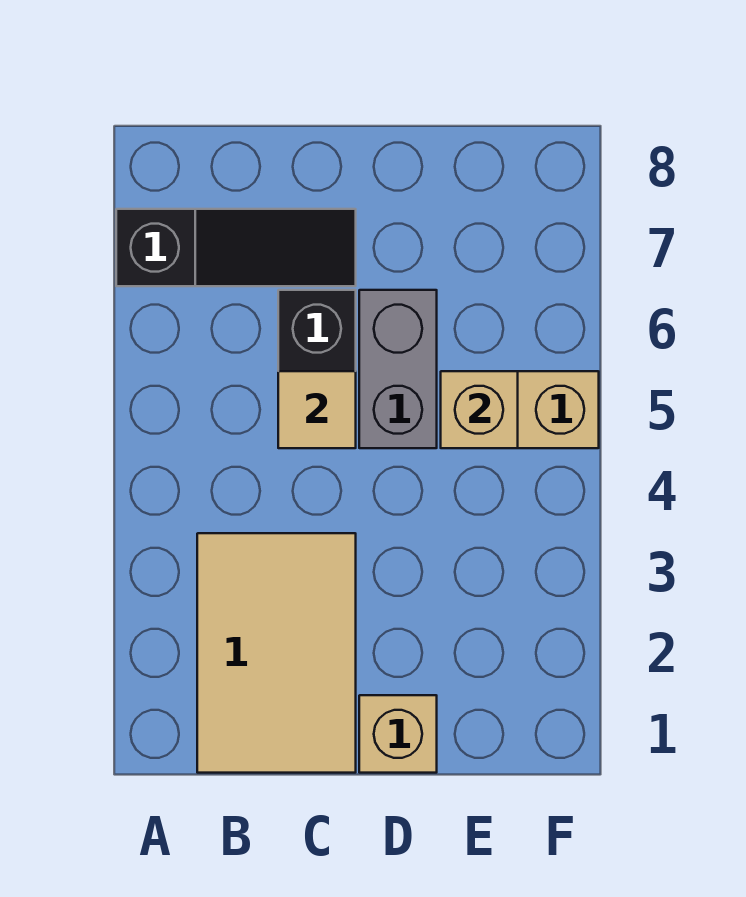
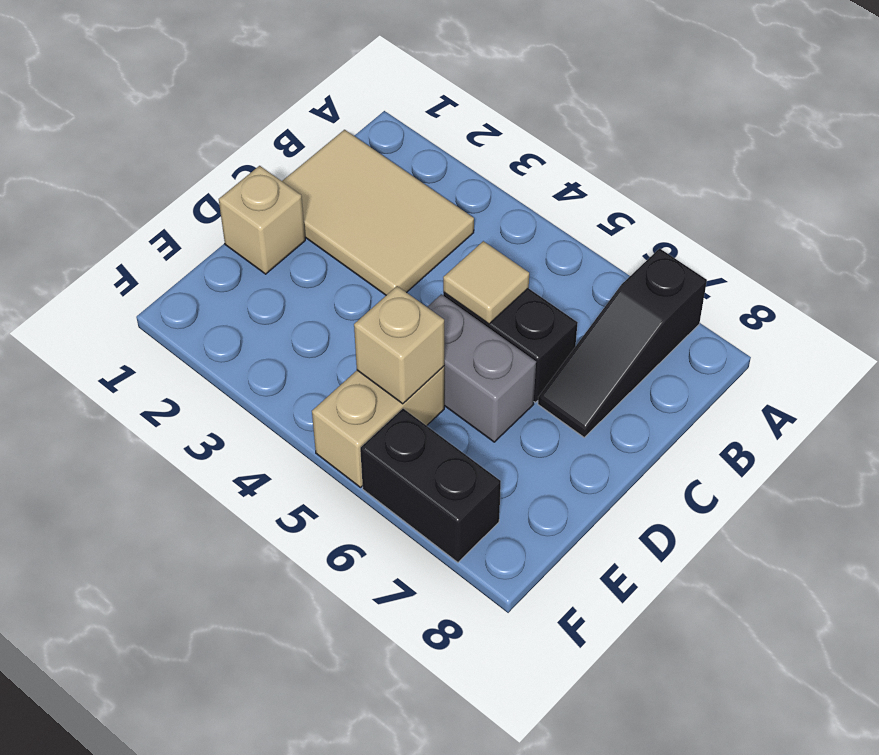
none -> black brick F6:F7 level 1

